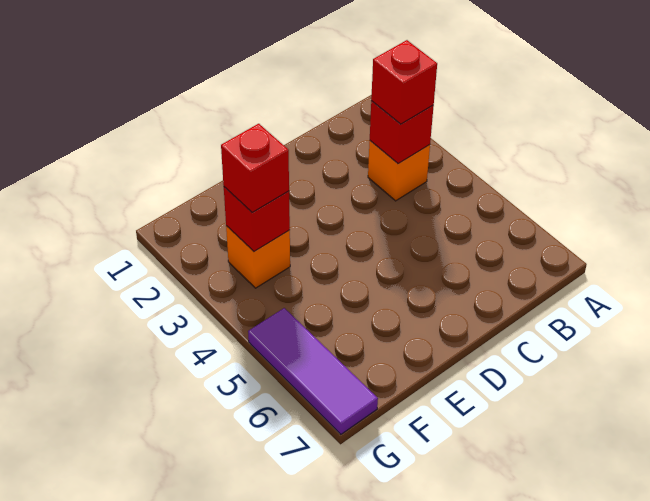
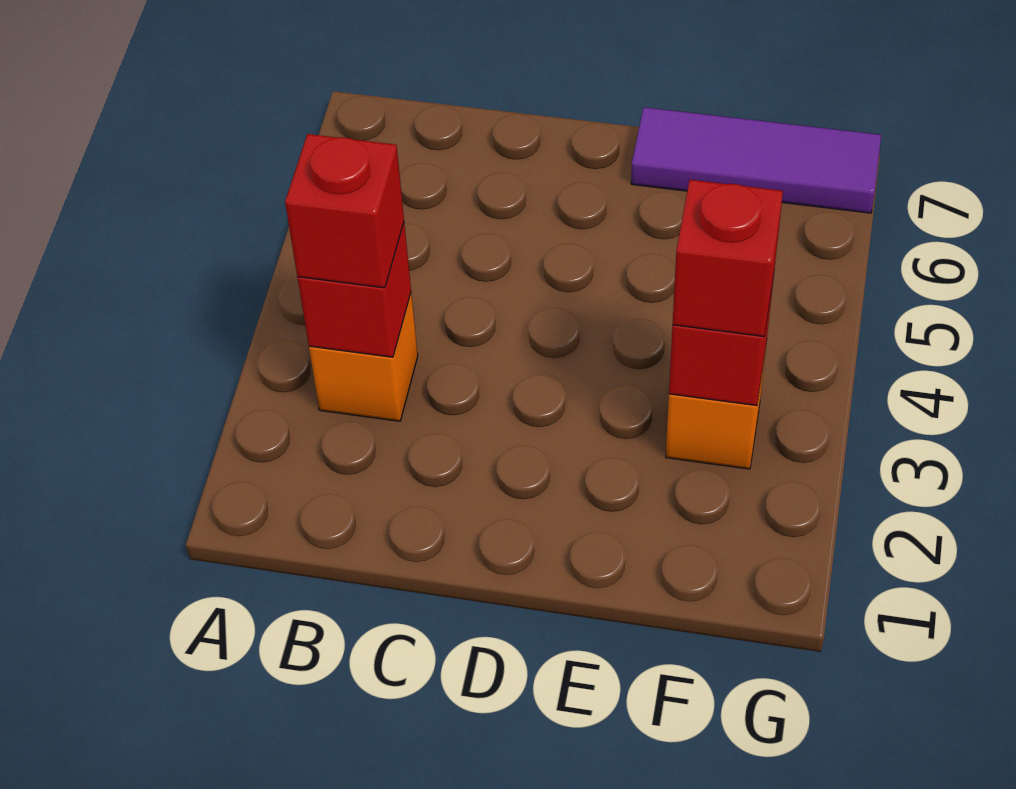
purple tile G5:G7 level 1 -> purple tile E7:G7 level 1

